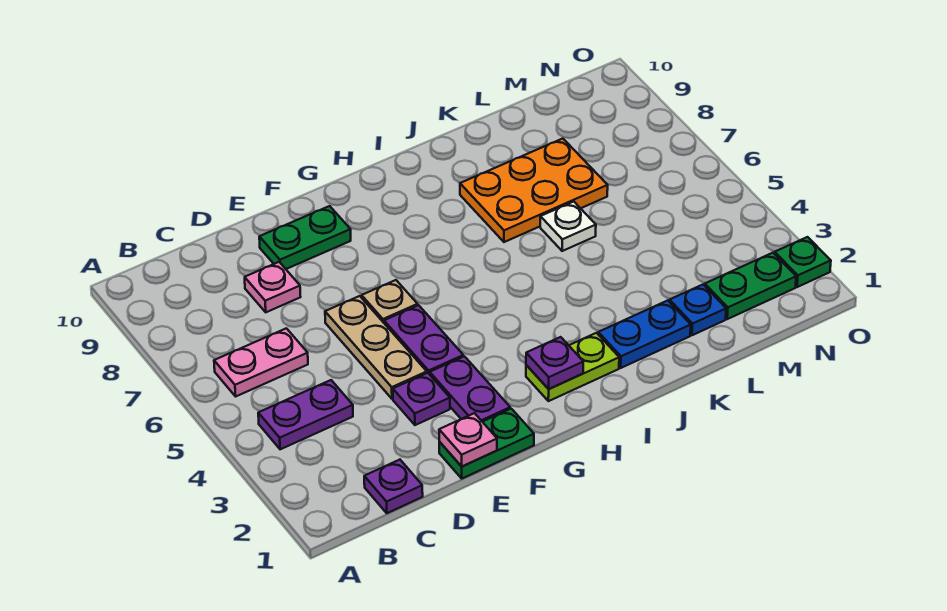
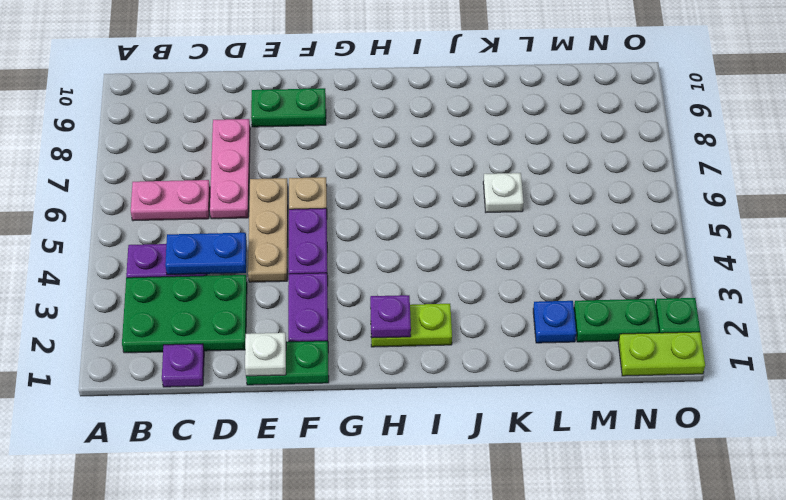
none -> green plate B2:D3 level 1
pink plate D8 level 1 -> pink plate D6:D8 level 1
pink plate E1 level 2 -> white plate E1 level 2
purple plate E3 level 1 -> none
blue plate J2:K2 level 1 -> blue plate C4:D4 level 2
orange plate J7:L8 level 1 -> none
none -> lime plate N1:O1 level 1

